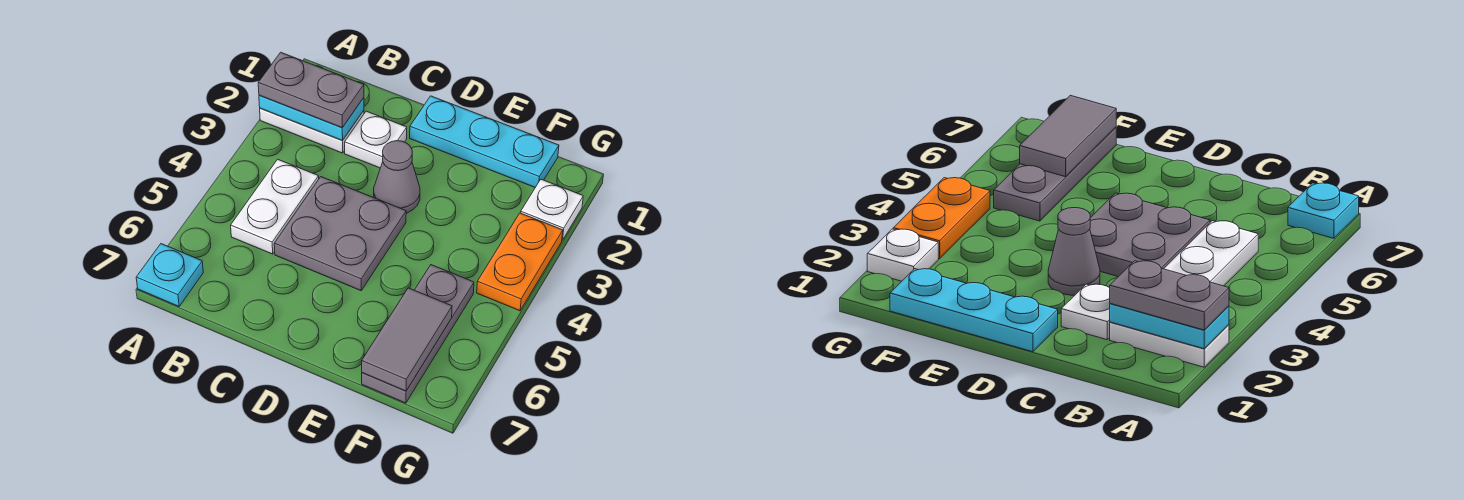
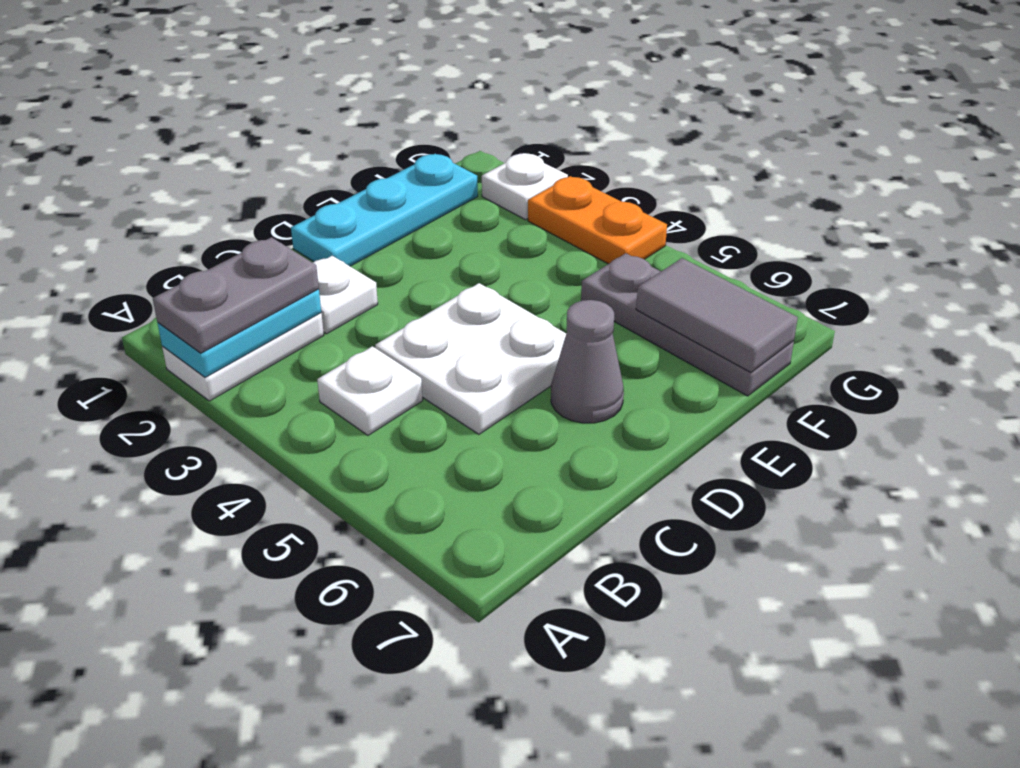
cyan plate A7 level 1 -> none
white plate B4:B5 level 1 -> white plate B4 level 1
grey plate C4:D5 level 1 -> white plate C4:D5 level 1
grey cone D3 level 1 -> grey cone D6 level 1

